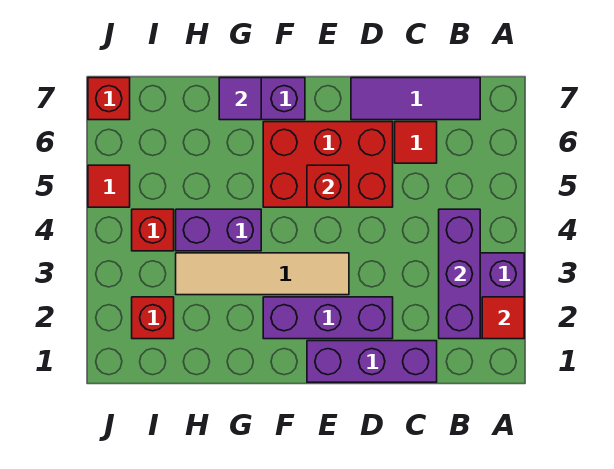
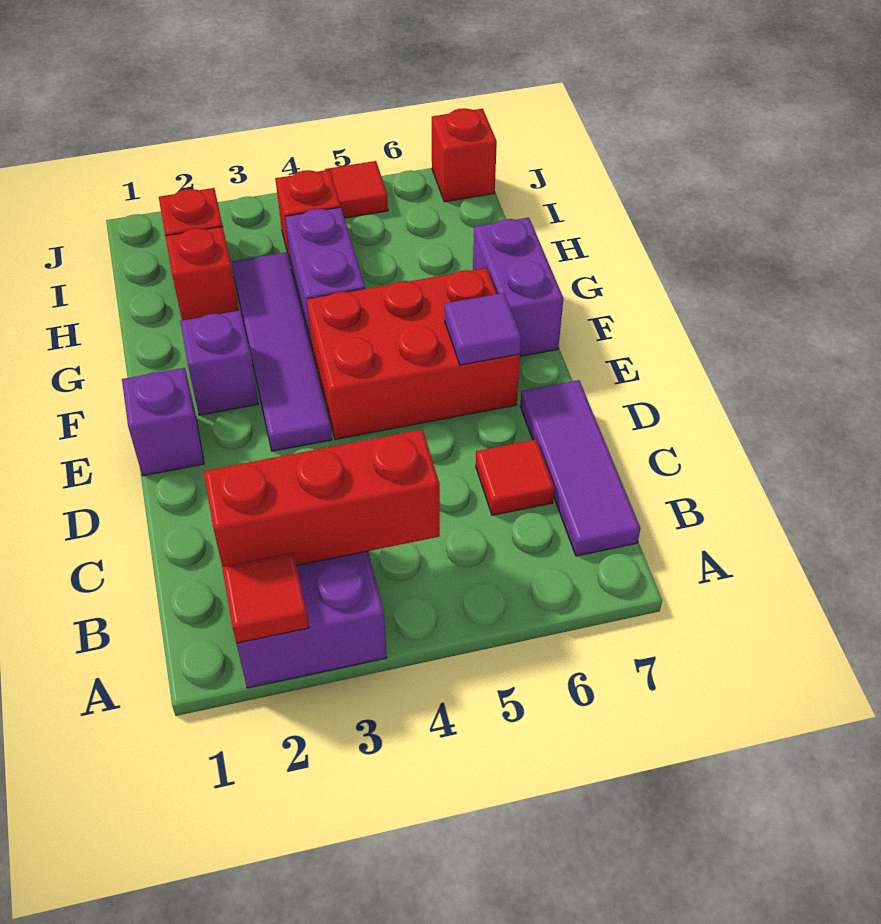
purple brick B2:B4 level 2 -> red brick B2:B4 level 2
purple brick C1:E1 level 1 -> purple brick E1 level 1
purple brick D2:F2 level 1 -> purple brick F2 level 1
red brick D5:F6 level 1 -> red brick E4:F6 level 1
tan tile E3:H3 level 1 -> purple tile E3:H3 level 1
red brick E5 level 2 -> red brick H2 level 1
purple tile G7 level 2 -> purple tile E6 level 2

